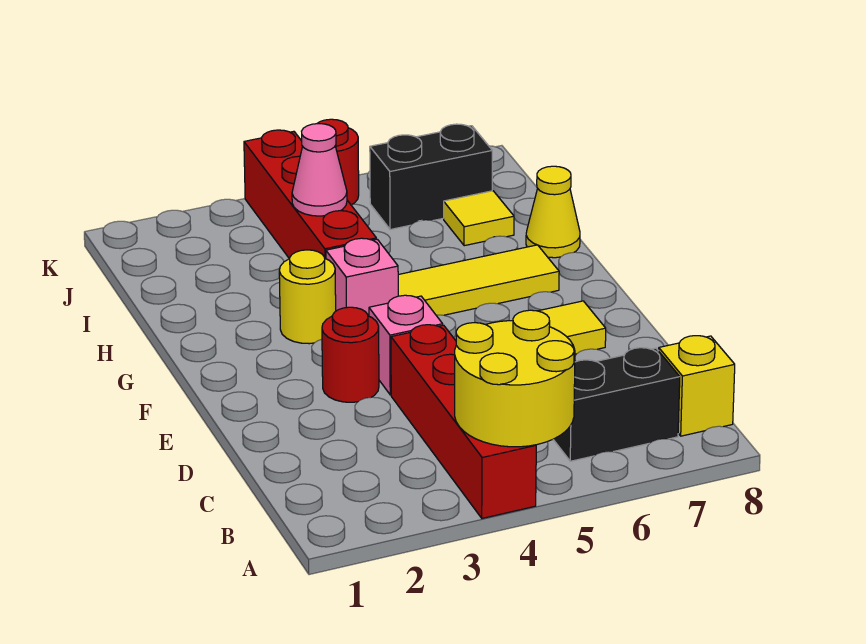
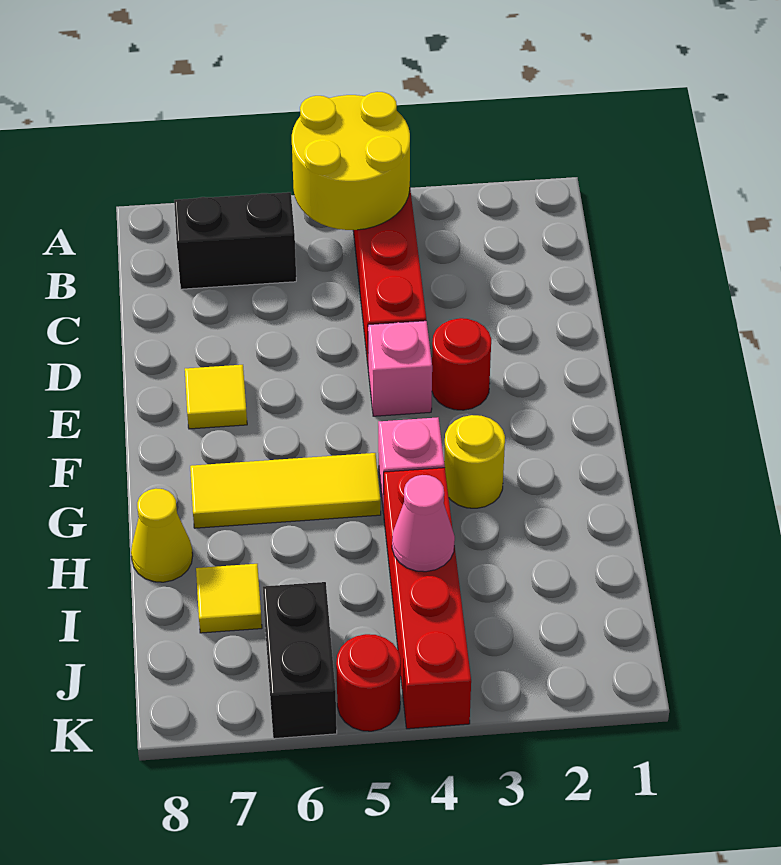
yellow brick B8 level 1 -> none
black brick J6:J7 level 1 -> black brick J6:K6 level 1

